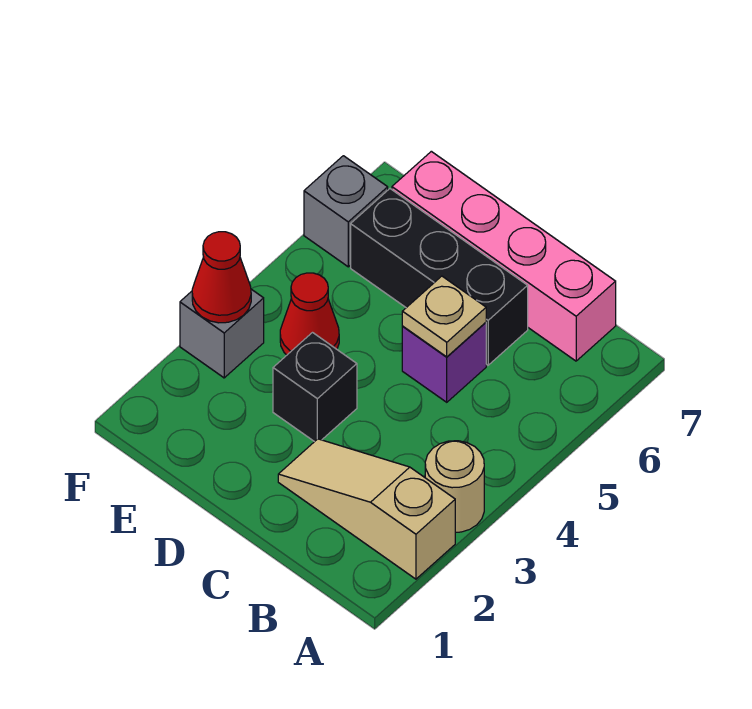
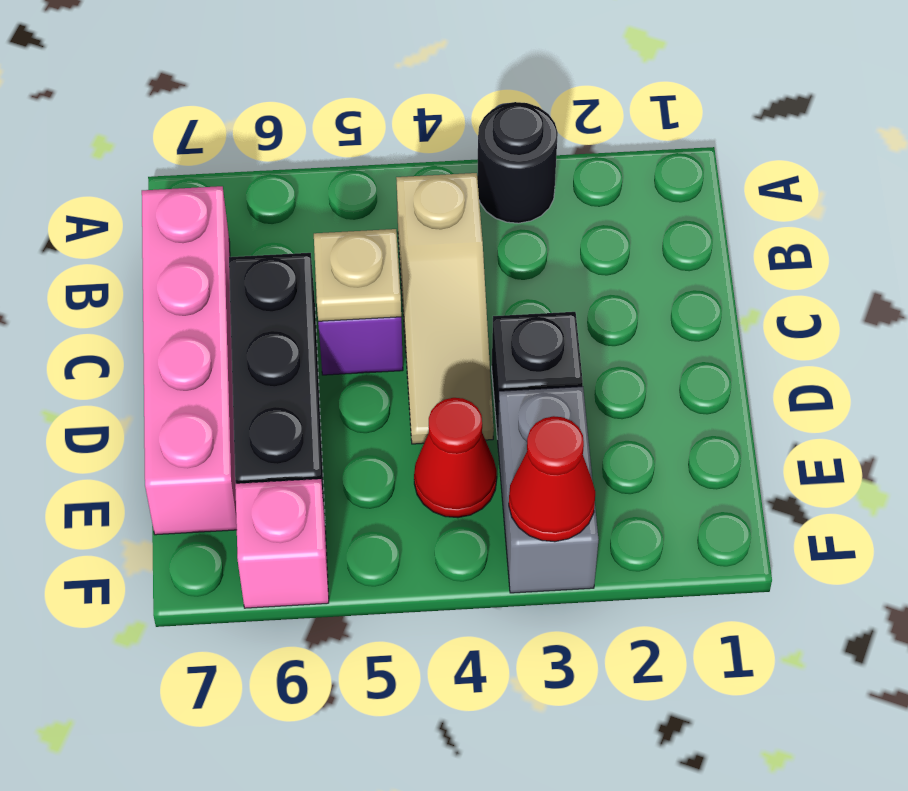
tan slope A2:C2 level 1 top A -> tan slope B4:D4 level 1 top B
tan round brick A3 level 1 -> black round brick A3 level 1
grey brick F3 level 1 -> grey brick E3:F3 level 1
grey brick F6 level 1 -> pink brick F6 level 1

